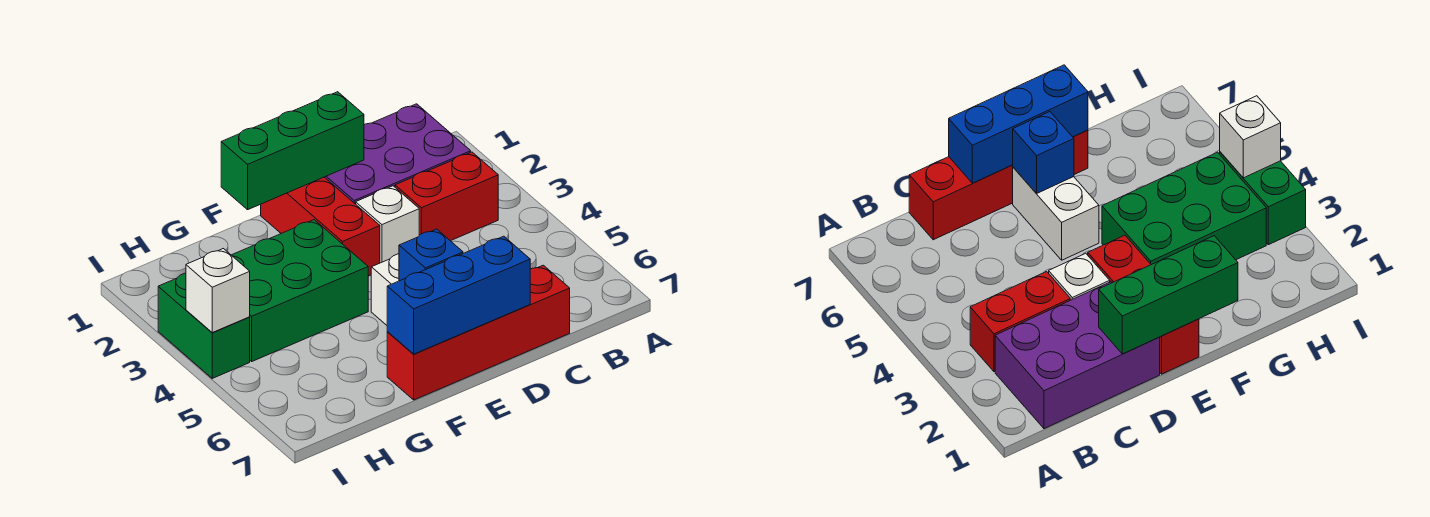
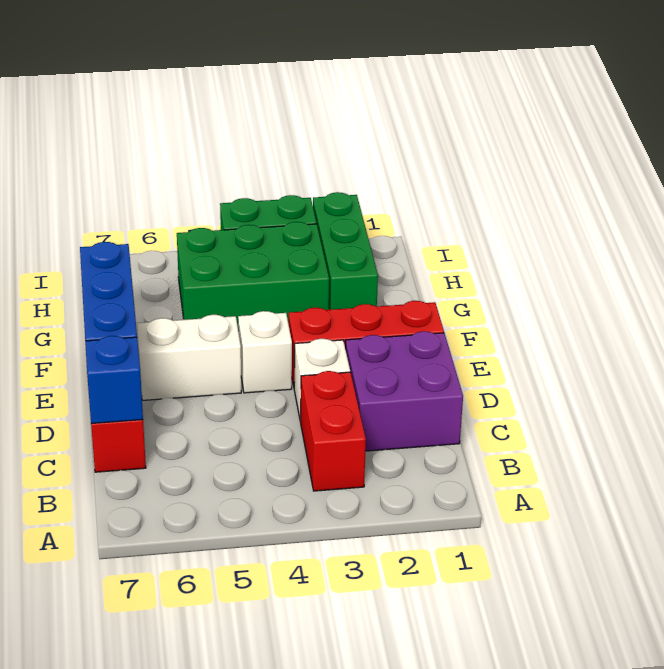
purple brick B1:D2 level 1 -> purple brick C1:D2 level 1
green brick D1:F1 level 2 -> green brick G2:I2 level 1
blue brick E6 level 2 -> blue brick C7 level 2
green brick F3:H4 level 1 -> green brick G3:H5 level 1
white brick I4 level 2 -> white brick E4 level 1

